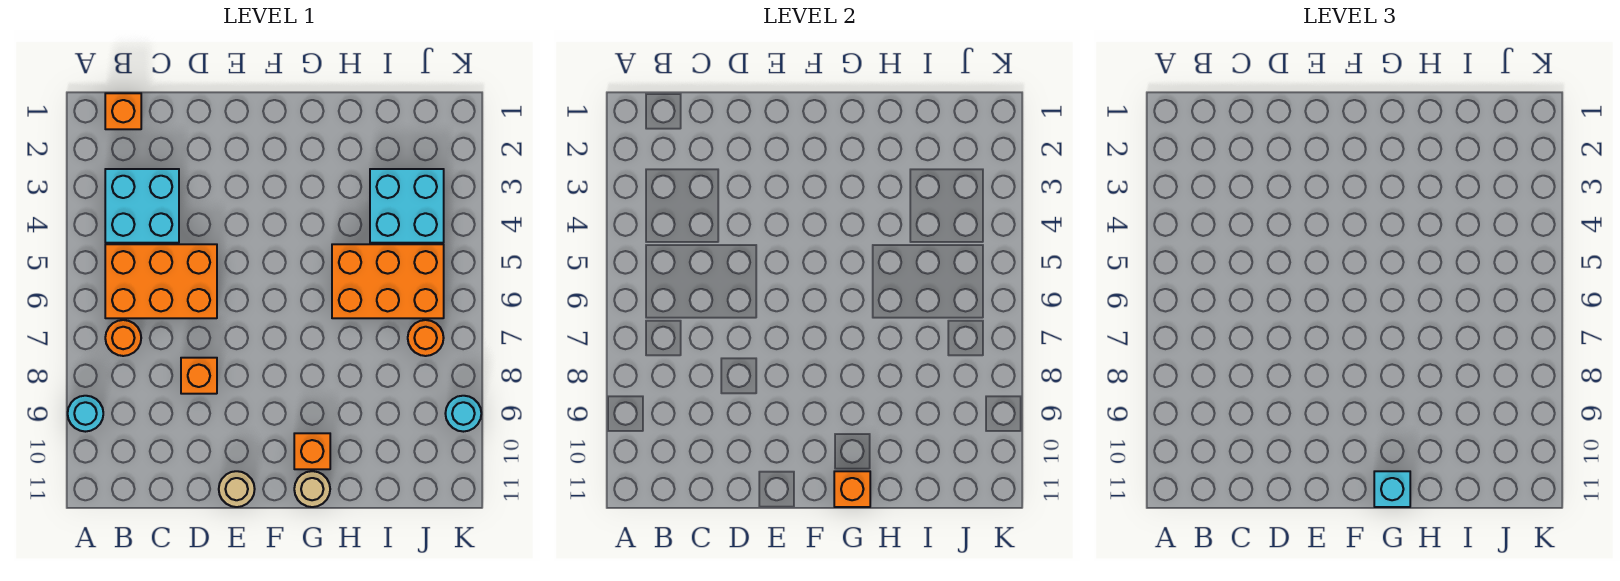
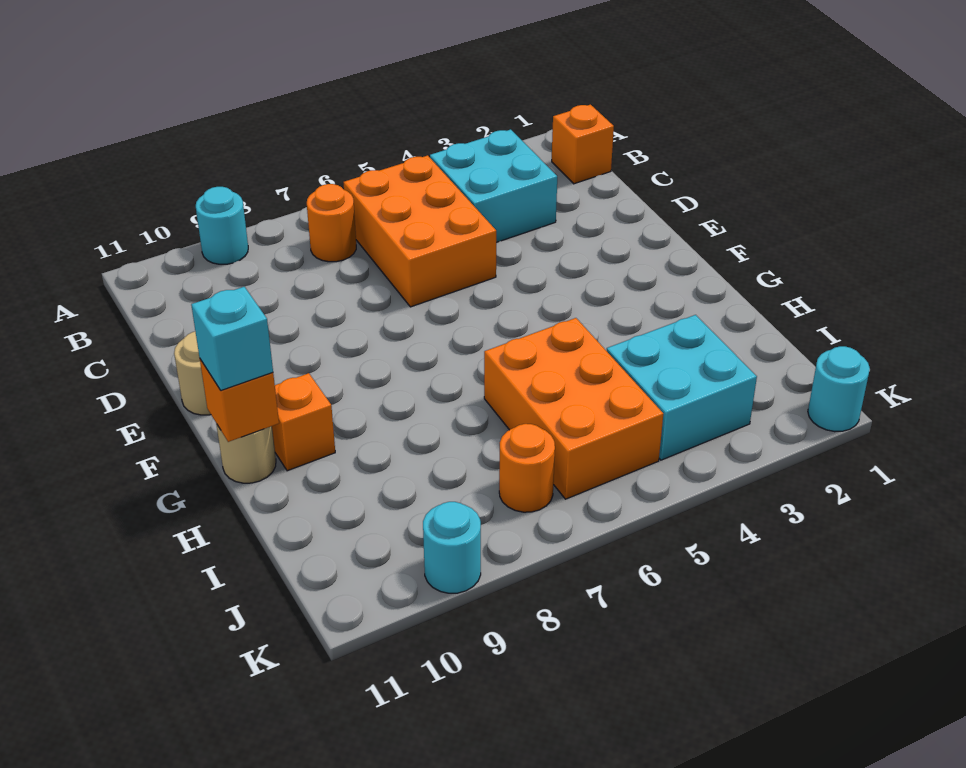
orange brick D8 level 1 -> none
none -> cyan round brick K1 level 1

